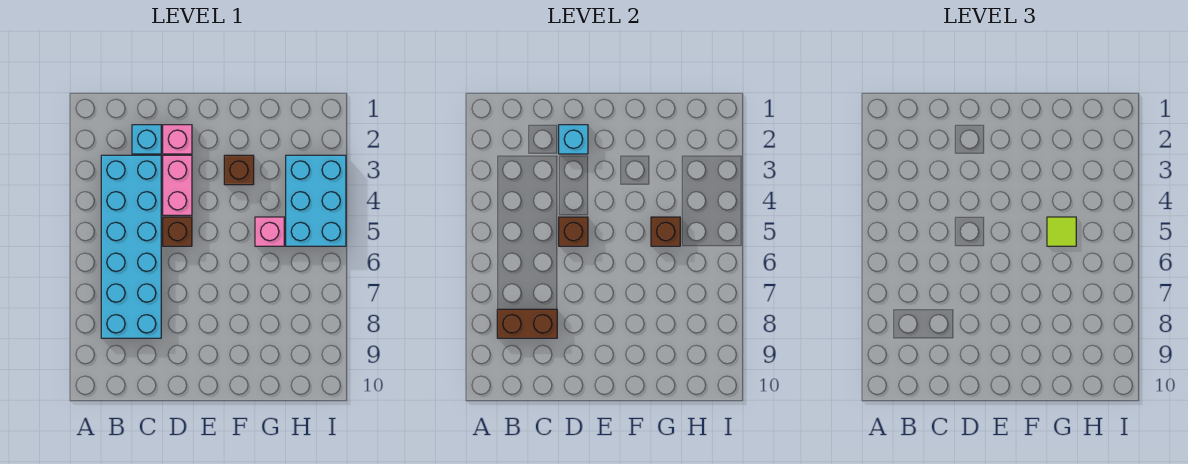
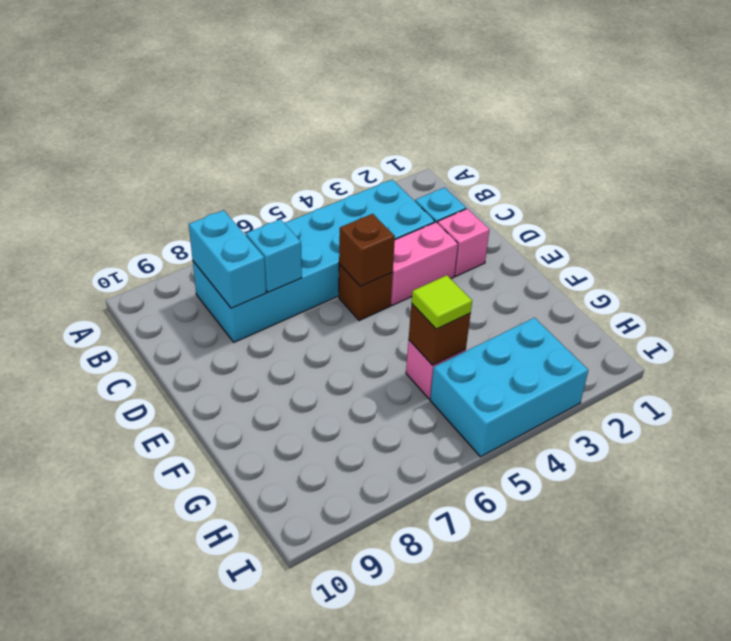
brown brick B8:C8 level 2 -> cyan brick B8:C8 level 2
cyan brick D2 level 2 -> cyan brick C7 level 2
brown brick F3 level 1 -> none

